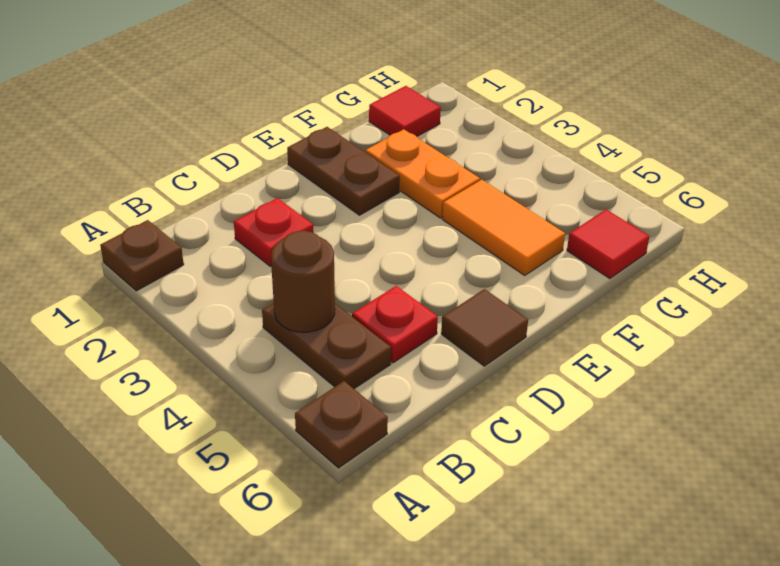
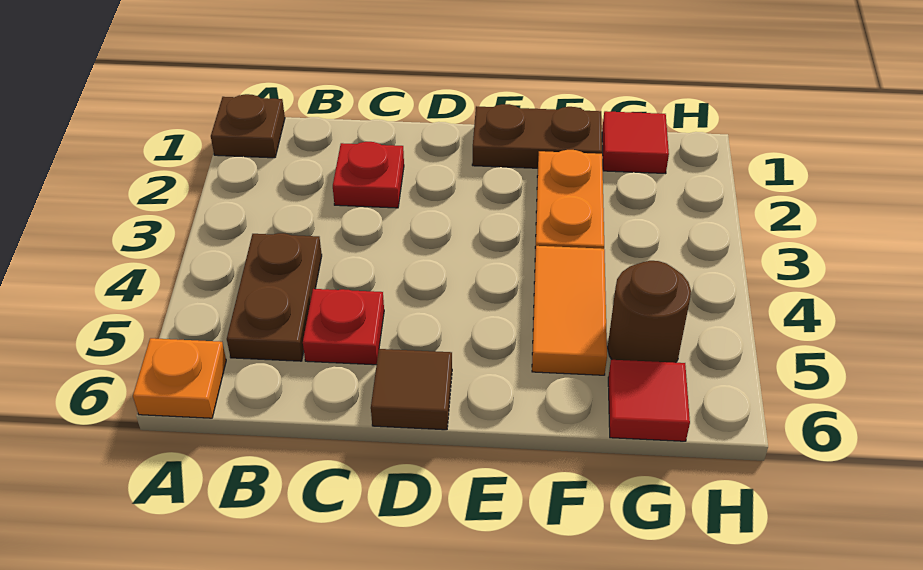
brown plate A6 level 1 -> orange plate A6 level 1
brown round brick B4 level 2 -> brown round brick G5 level 1
brown plate E1:E2 level 1 -> brown plate E1:F1 level 1

